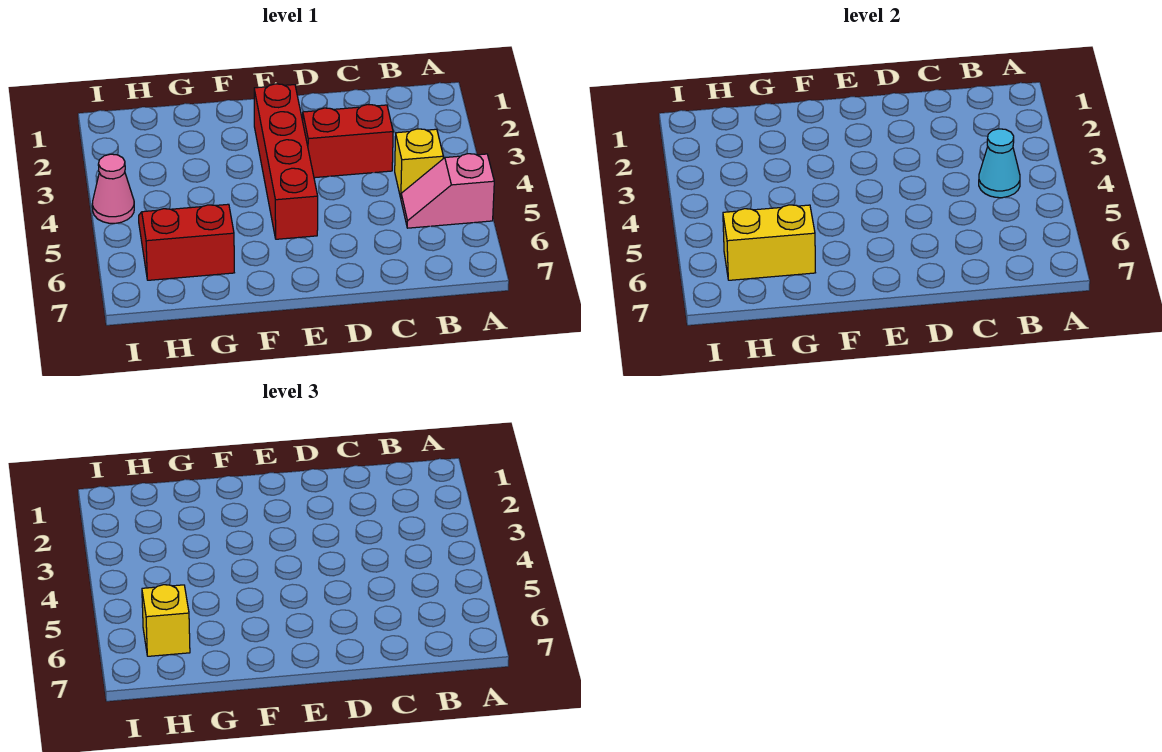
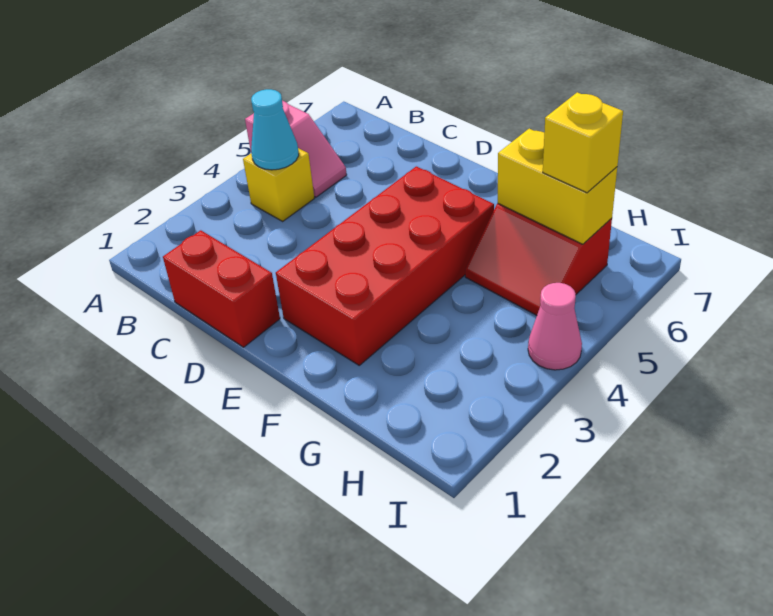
red brick C3:D3 level 1 -> red brick C1:D1 level 1
red brick E2:E5 level 1 -> red brick E2:F5 level 1

